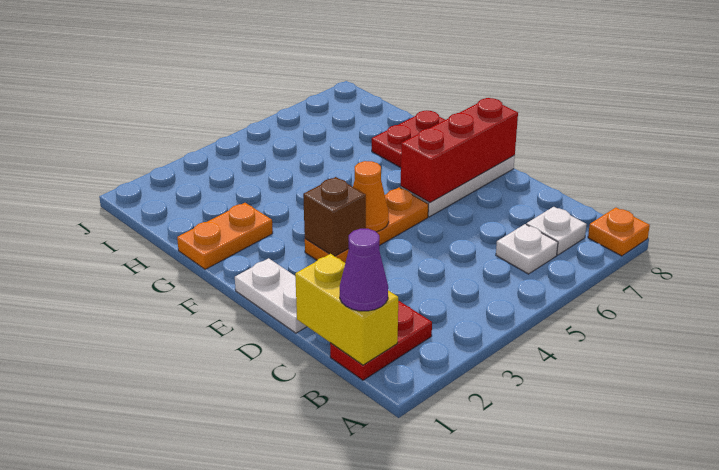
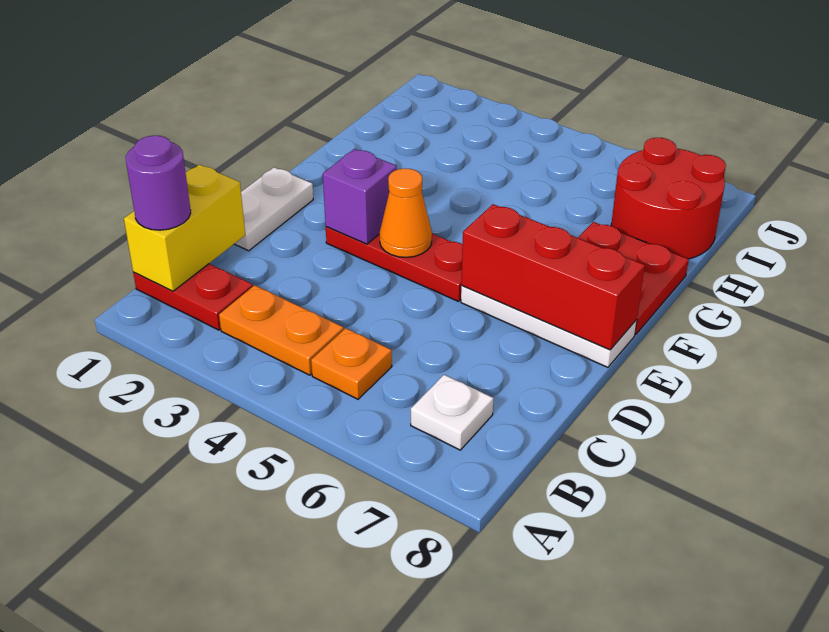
orange plate A8 level 1 -> orange plate B5 level 1
purple cone B1 level 3 -> purple round brick B1 level 3
white plate B6 level 1 -> none
orange plate E3:E5 level 1 -> red plate E3:E5 level 1
brown brick E3 level 2 -> purple brick E3 level 2
orange plate G1:G2 level 1 -> orange plate B3:B4 level 1
none -> red round brick H7:I8 level 1

